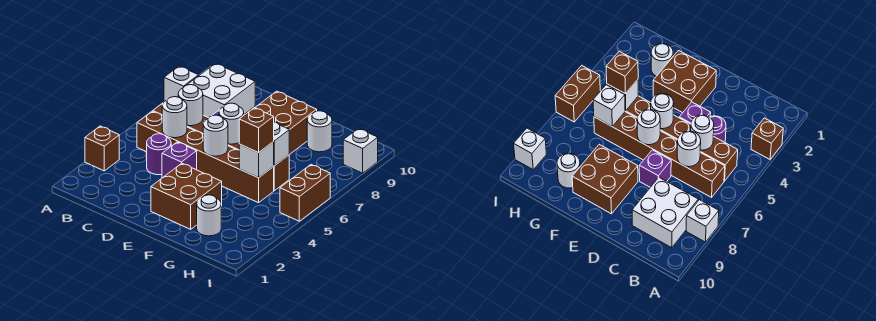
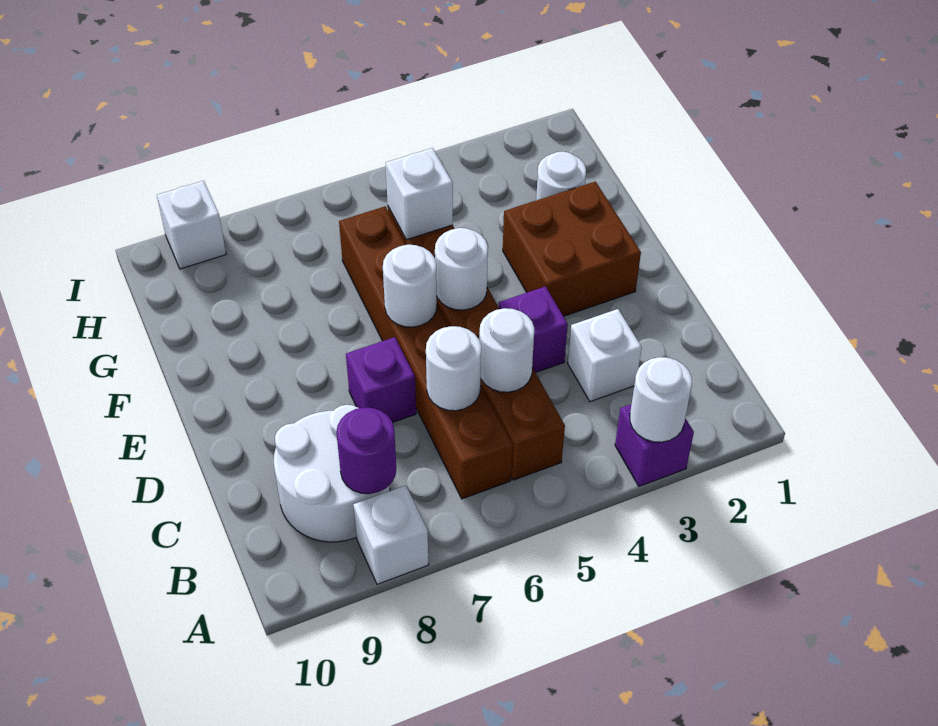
brown brick A3 level 1 -> purple brick A3 level 1
white brick B8:C9 level 1 -> white round brick B8:C9 level 1
purple round brick C4 level 1 -> purple round brick B8 level 2
brown brick E8:F9 level 1 -> none
brown brick G5 level 3 -> none
white brick G6 level 2 -> white brick C3 level 1
white round brick G9 level 1 -> white round brick A3 level 2
brown brick I5:I6 level 1 -> none

